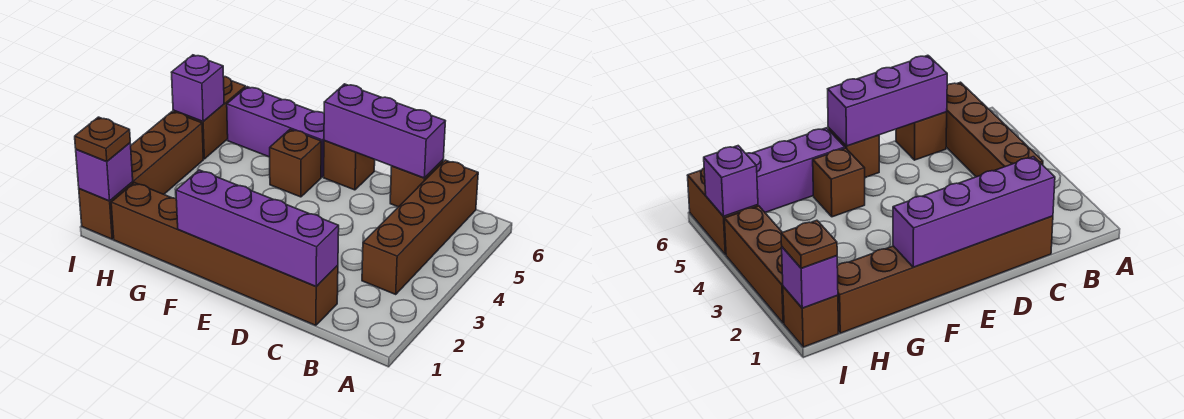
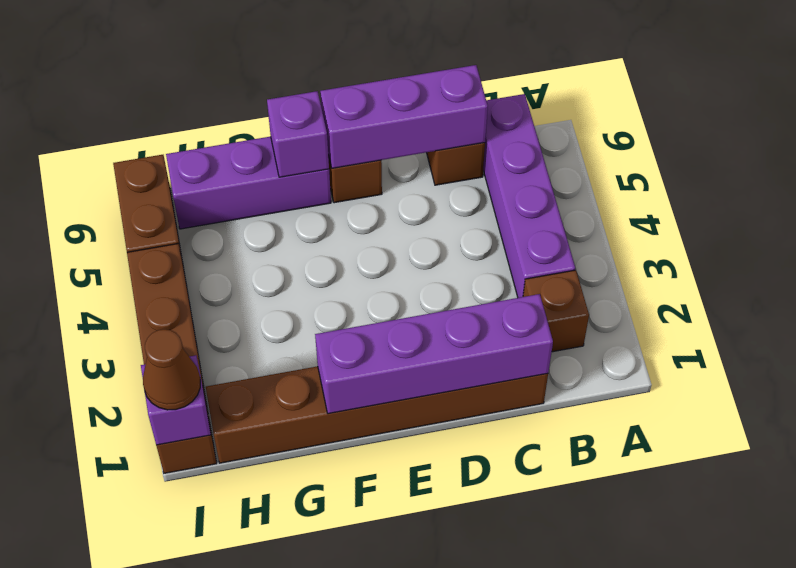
brown brick B3:B6 level 1 -> purple brick B3:B6 level 1
brown brick F5 level 1 -> brown brick B2 level 1
brown plate I1 level 3 -> brown cone I1 level 3
purple brick I5 level 2 -> purple brick F6 level 2

